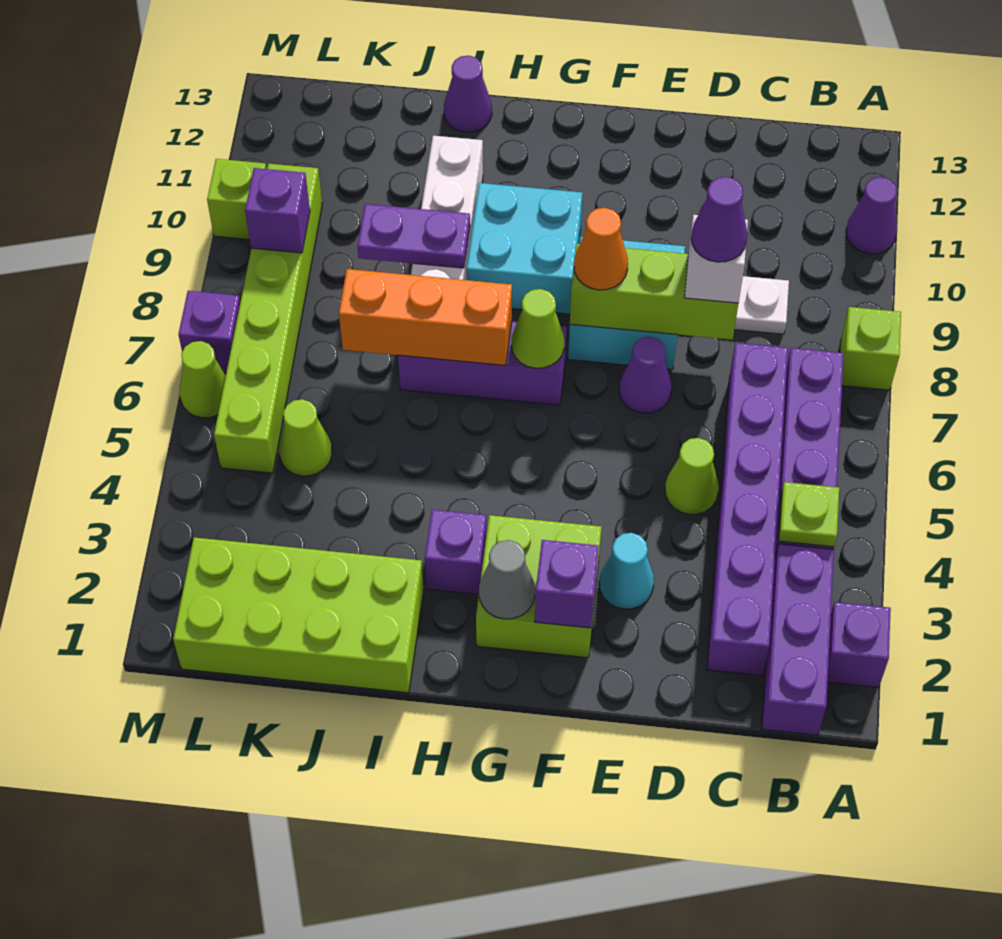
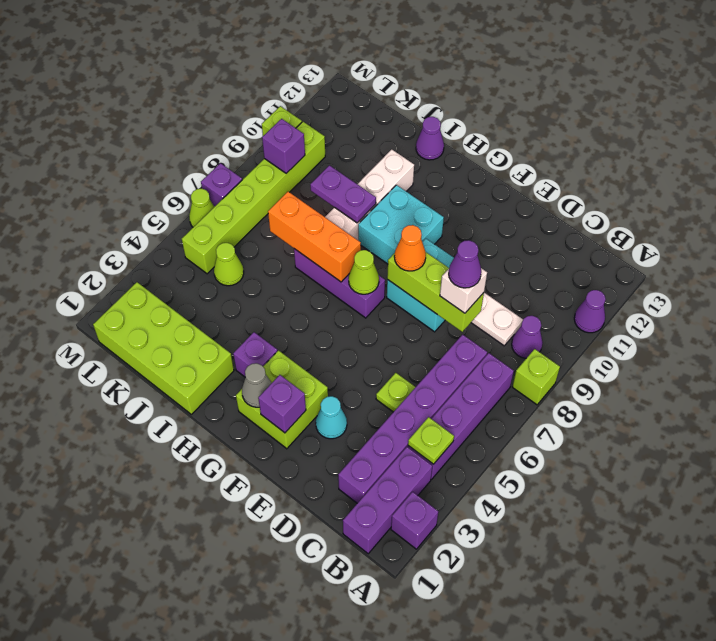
lime cone D5 level 1 -> lime plate D5 level 1
purple cone E7 level 1 -> purple cone B9 level 1

